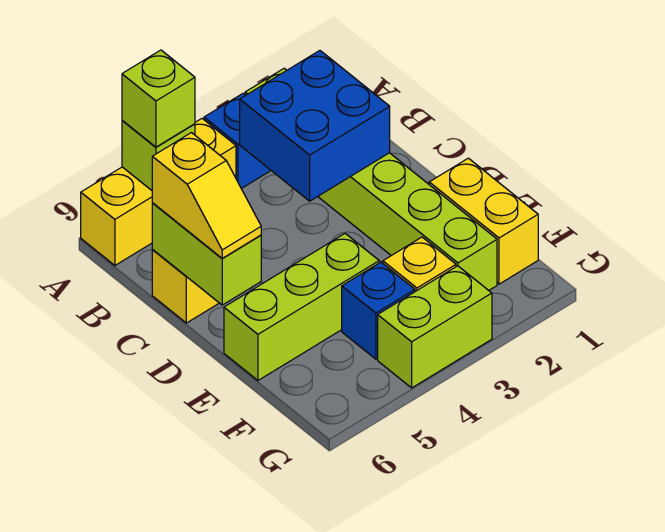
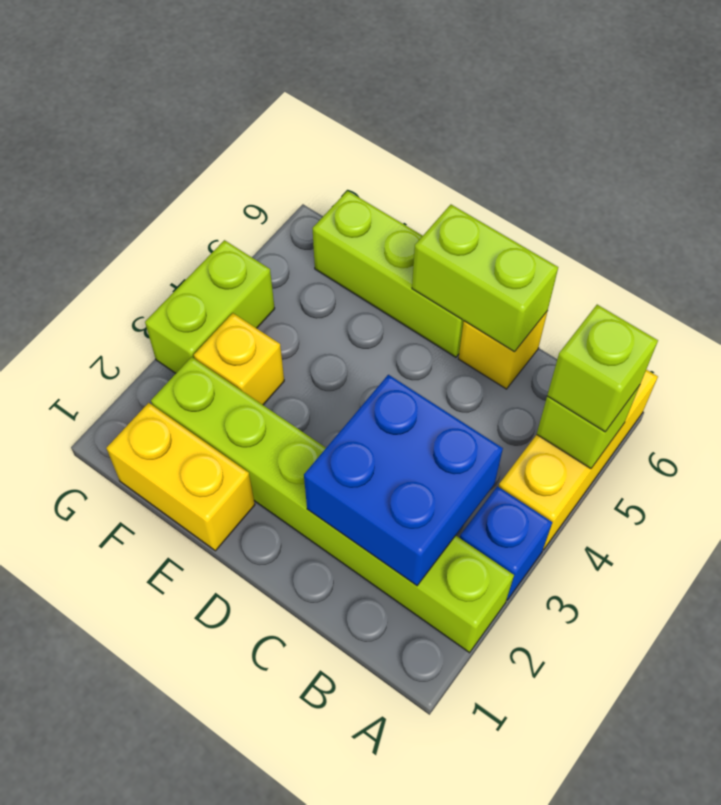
yellow slope C6:D6 level 3 top C -> none
lime brick E4:E6 level 1 -> lime brick D6:F6 level 1
blue brick F4 level 1 -> none

